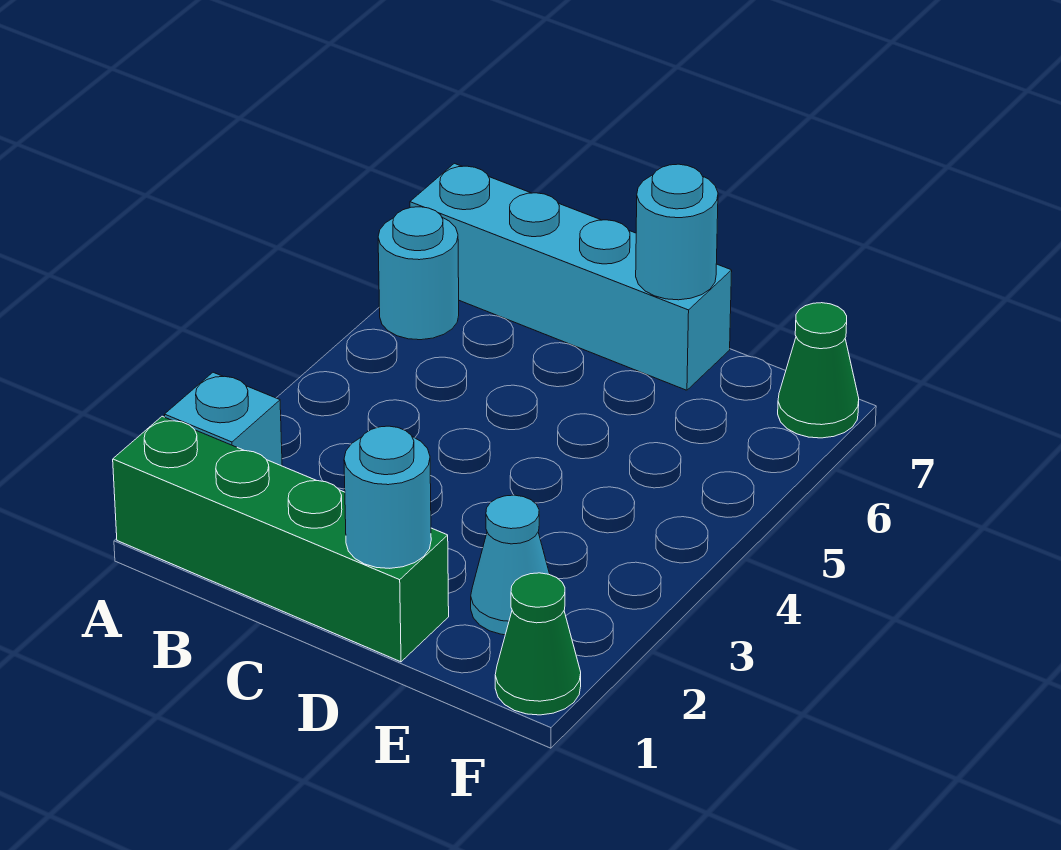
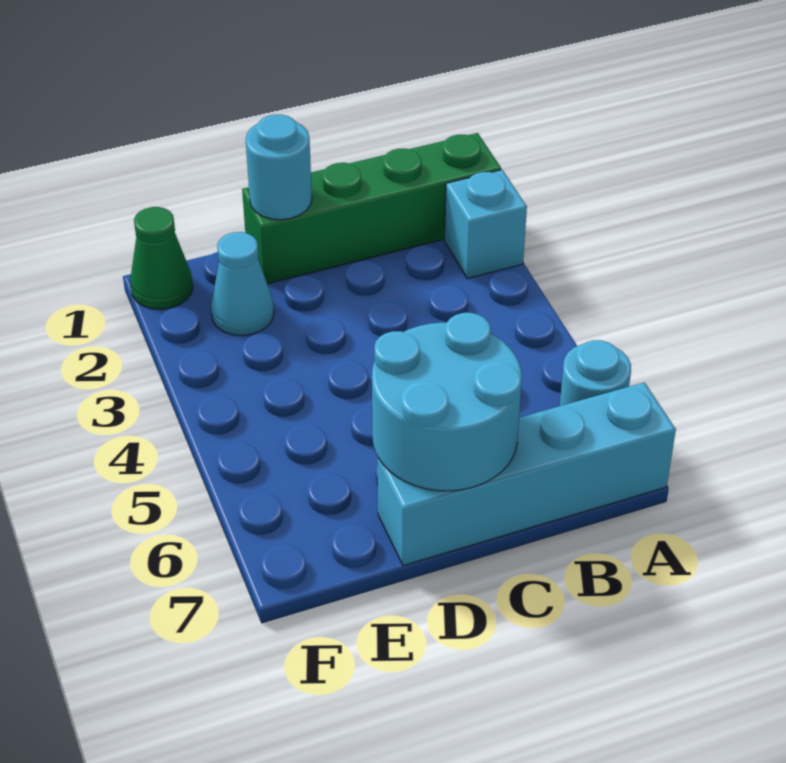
cyan round brick D7 level 2 -> cyan round brick C6:D7 level 2
green cone F7 level 1 -> none

